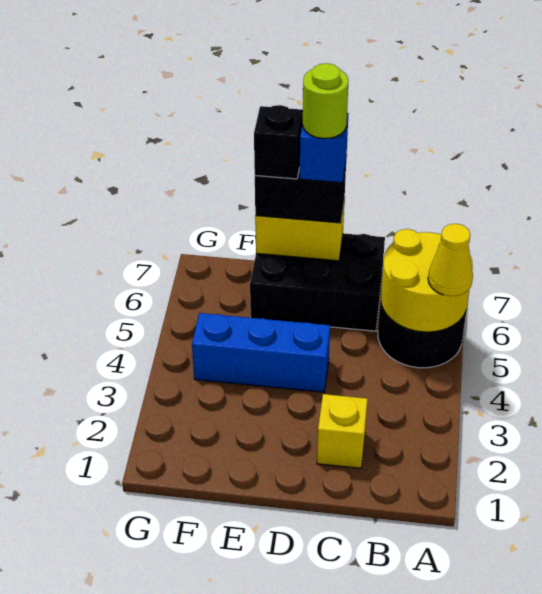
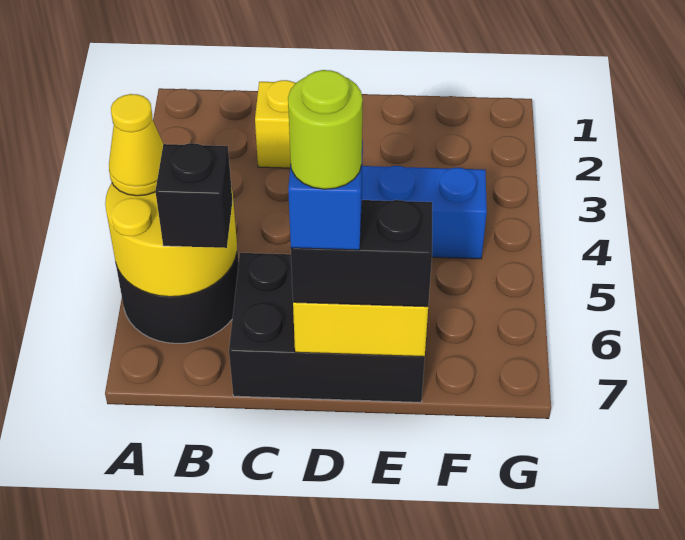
black brick E7 level 4 -> black brick B6 level 3

